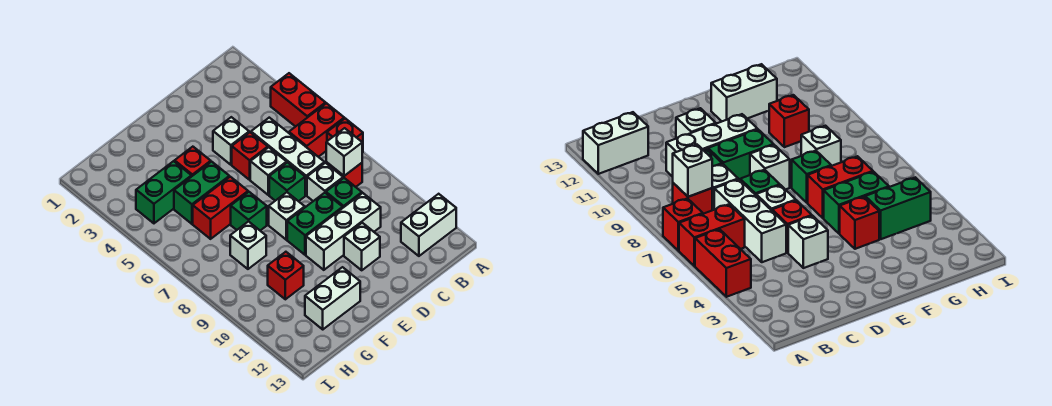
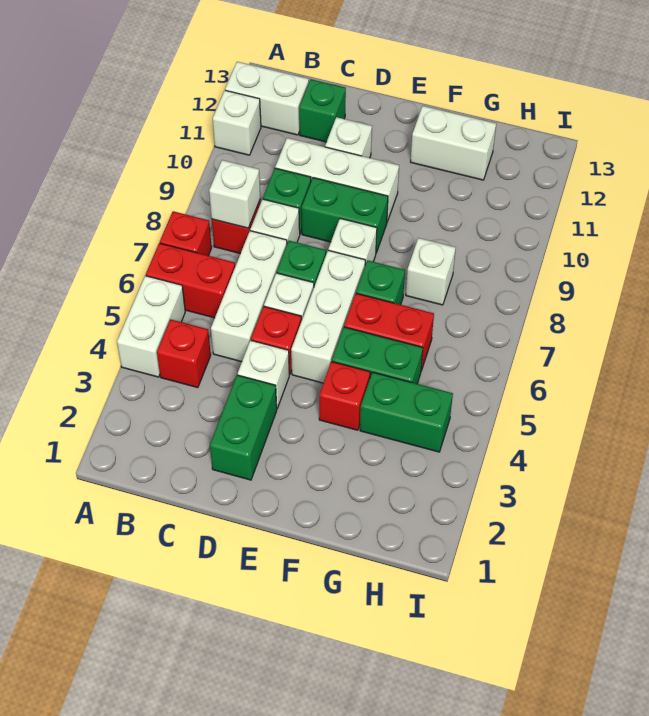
red brick A4:A5 level 1 -> white brick A4:A5 level 1
none -> white brick A11 level 1
none -> green brick C12 level 1
none -> green brick D2:D3 level 1
none -> white brick E5:E7 level 1
red brick G10 level 1 -> red brick B4 level 1

